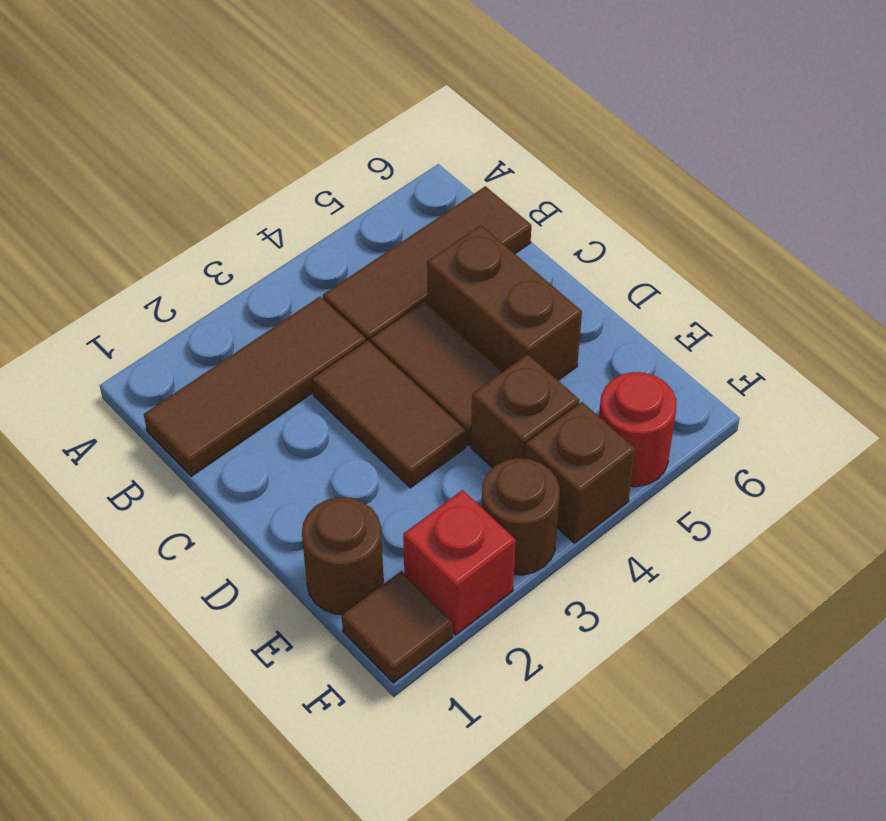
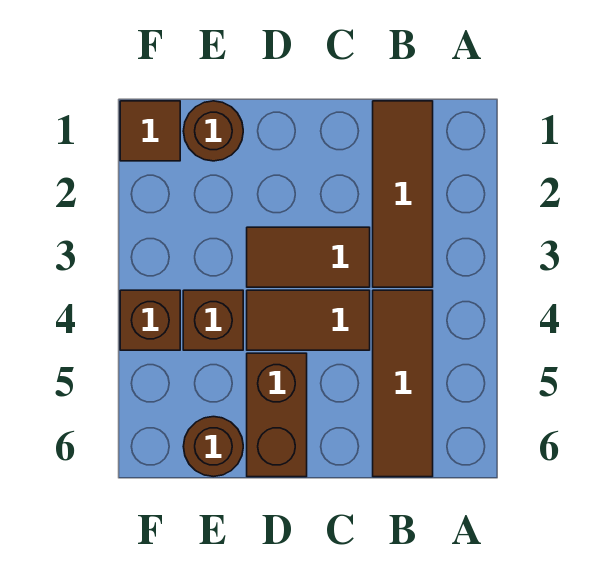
brown brick C5:D5 level 1 -> brown brick D5:D6 level 1
red brick F2 level 1 -> none
brown round brick F3 level 1 -> brown round brick E6 level 1
red round brick F5 level 1 -> none

